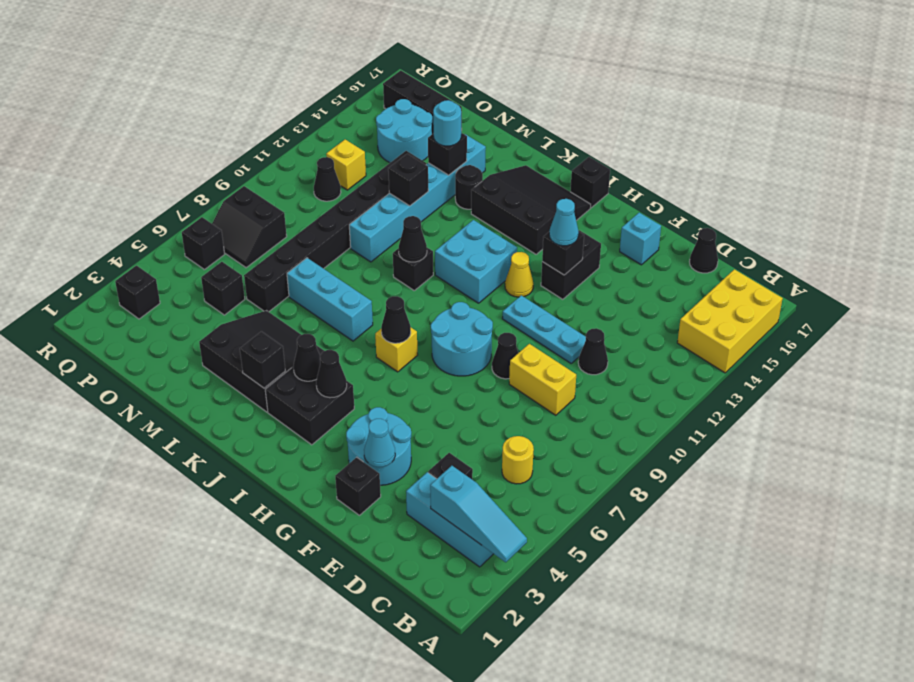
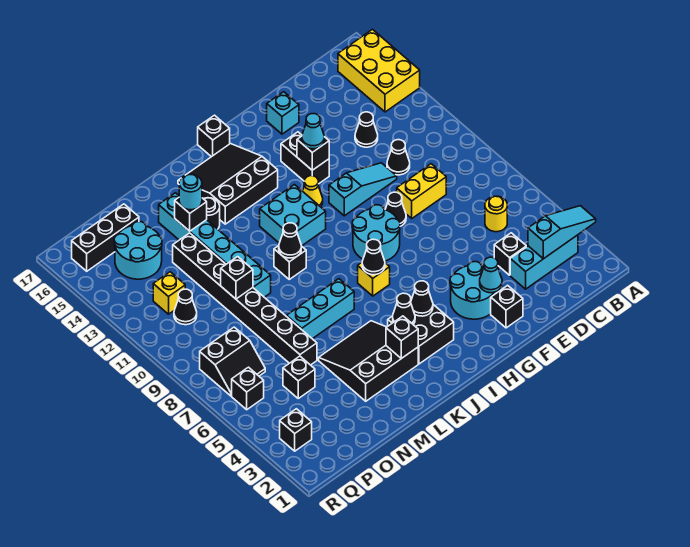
black cone D17 level 1 -> black cone D13 level 1
cyan plate E11:G11 level 1 -> cyan slope E11:G11 level 1 top G
black brick M12 level 2 -> black brick N10 level 2

